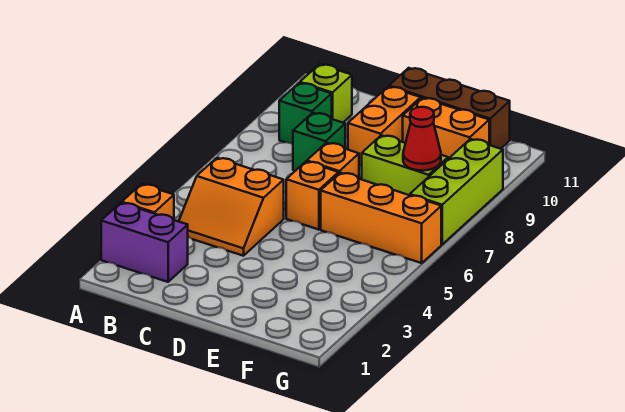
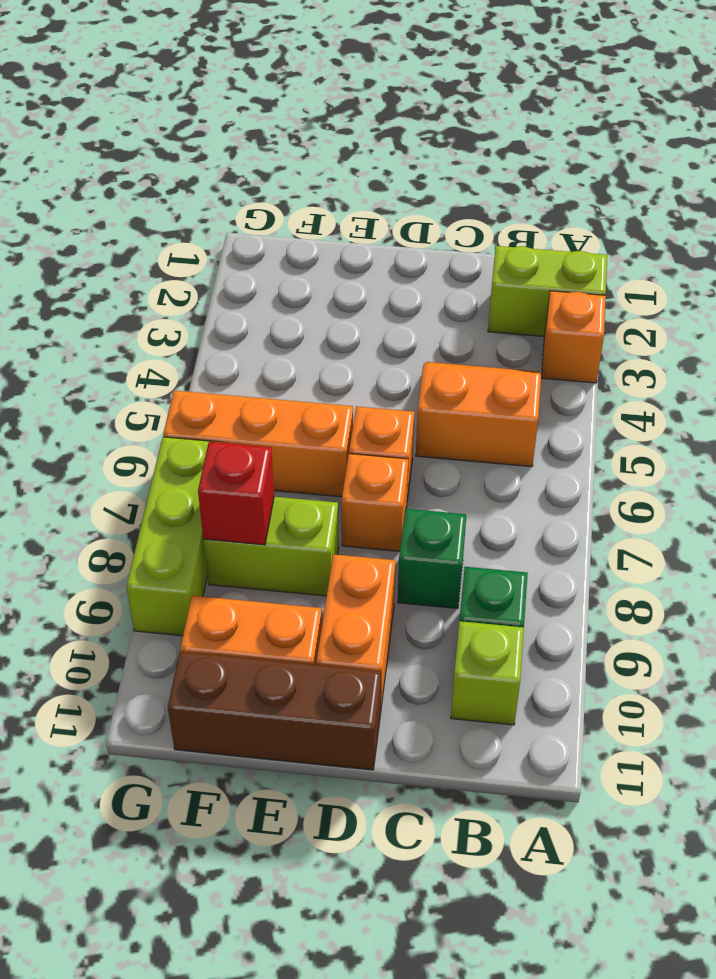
purple brick A2:B2 level 1 -> lime brick A2:B2 level 1
red cone F8 level 2 -> red brick F8 level 2

